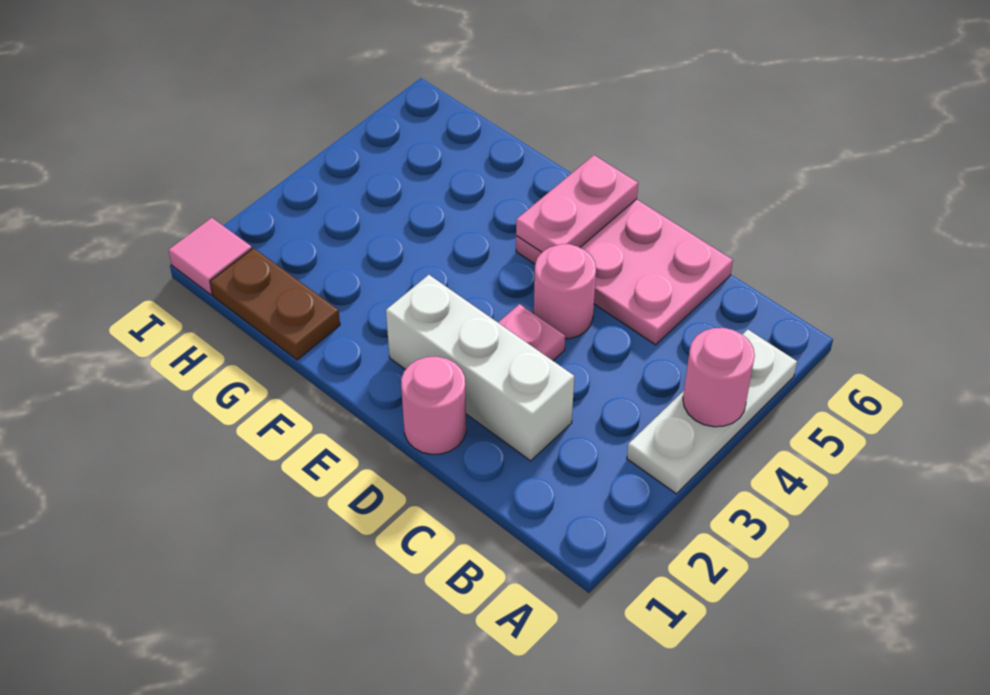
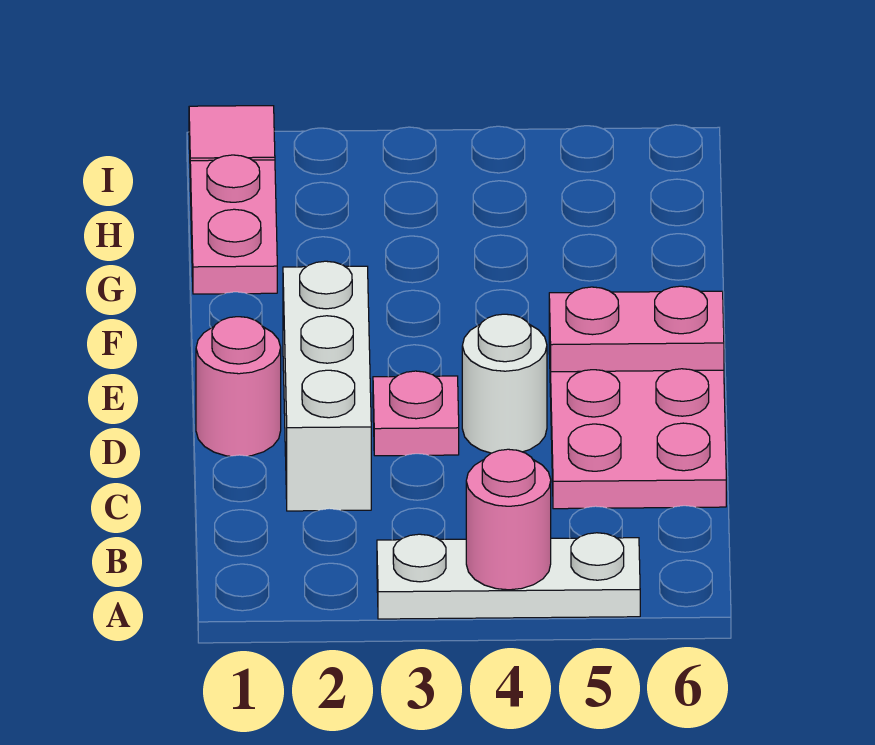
pink round brick D4 level 1 -> white round brick D4 level 1
brown plate G1:H1 level 1 -> pink plate G1:H1 level 1

